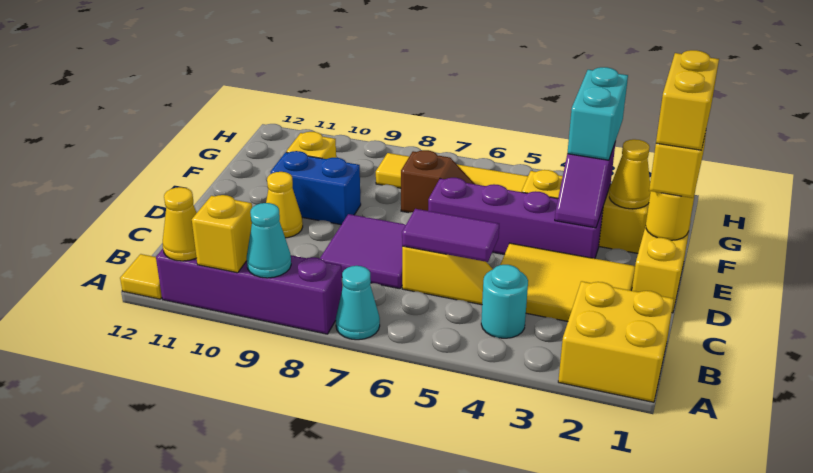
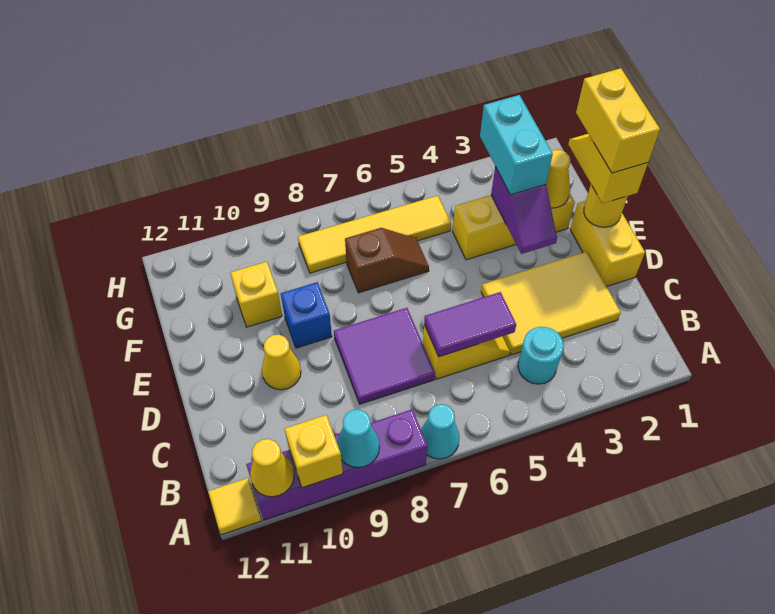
yellow brick A1:B2 level 1 -> none
purple brick E3:E6 level 1 -> none
blue brick E9:E10 level 1 -> blue brick E9 level 1

